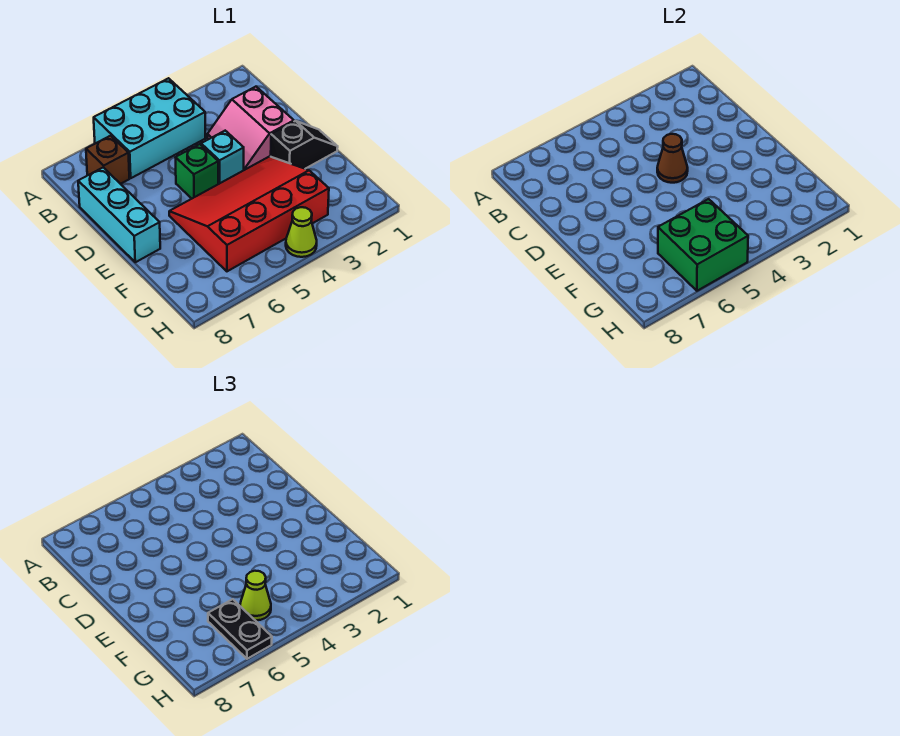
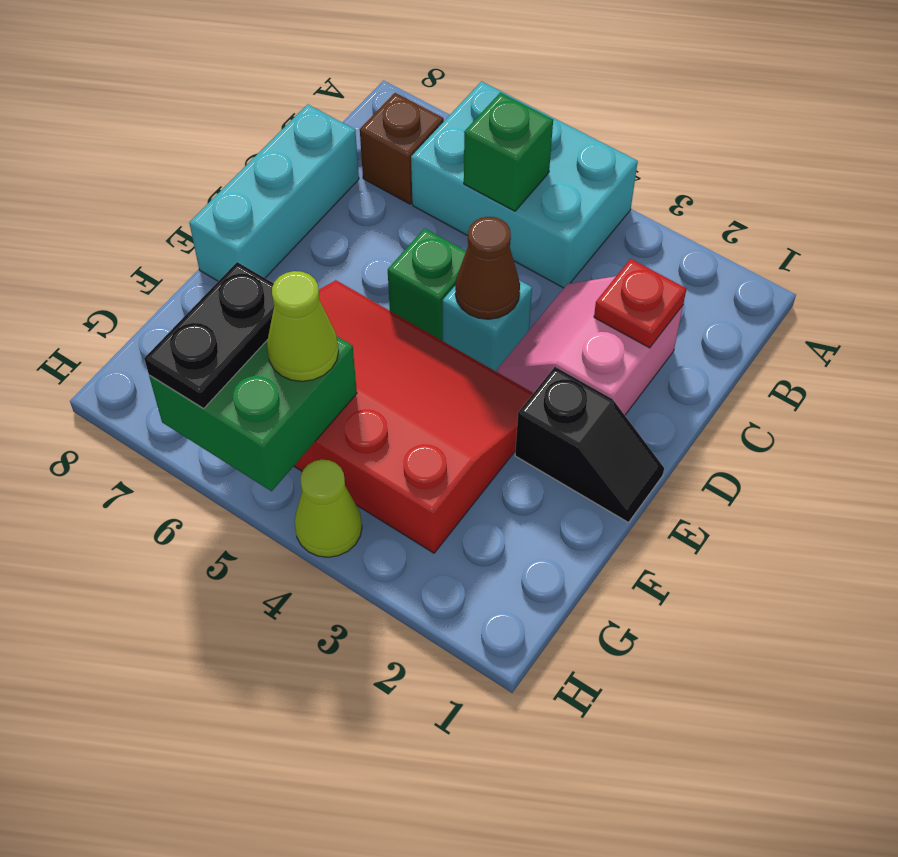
none -> green brick B5 level 2
none -> red plate C2 level 2

